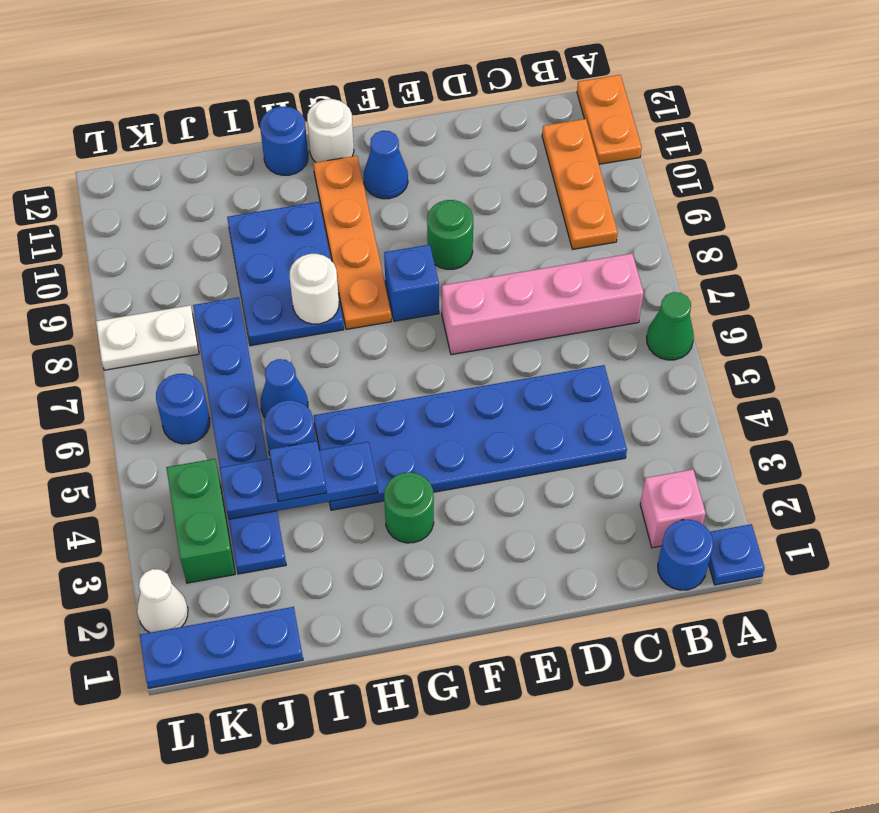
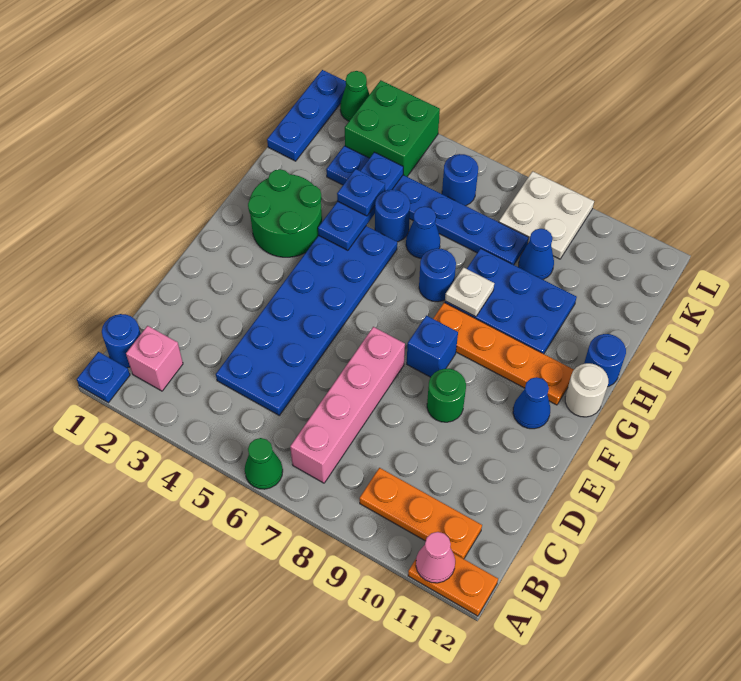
none -> pink cone A11 level 2
green round brick G3 level 1 -> green round brick G2:H3 level 1
none -> blue round brick H7 level 1
white round brick H8 level 2 -> white plate H8 level 2
none -> blue cone J9 level 1
green brick K3:K4 level 1 -> green brick K3:L4 level 1
white plate K8:L8 level 1 -> white plate K8:L9 level 1
white cone L2 level 1 -> green cone L2 level 1

